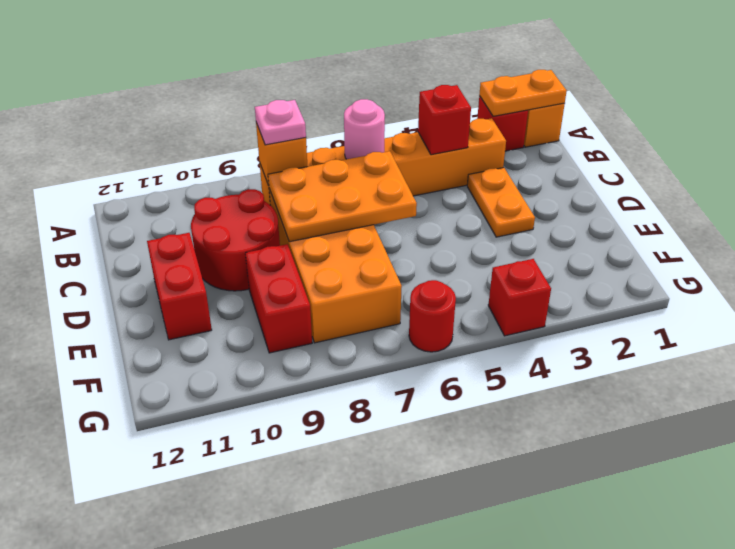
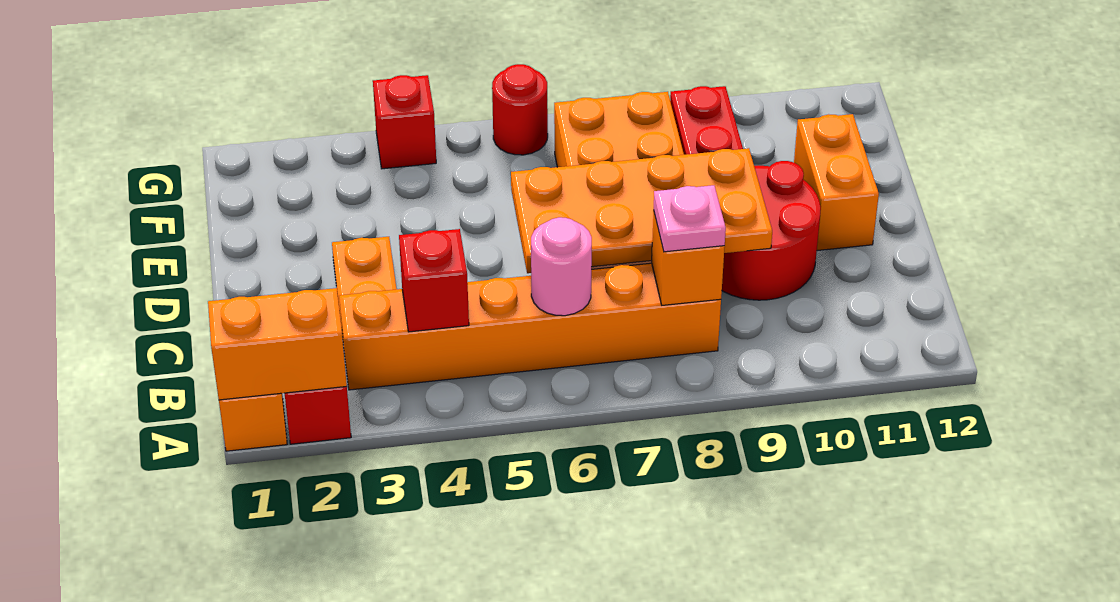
orange plate A1:A2 level 2 -> orange brick A1:A2 level 2
orange plate C6:D8 level 2 -> orange plate C6:D9 level 2
red brick D11:E11 level 1 -> orange brick D11:E11 level 1

